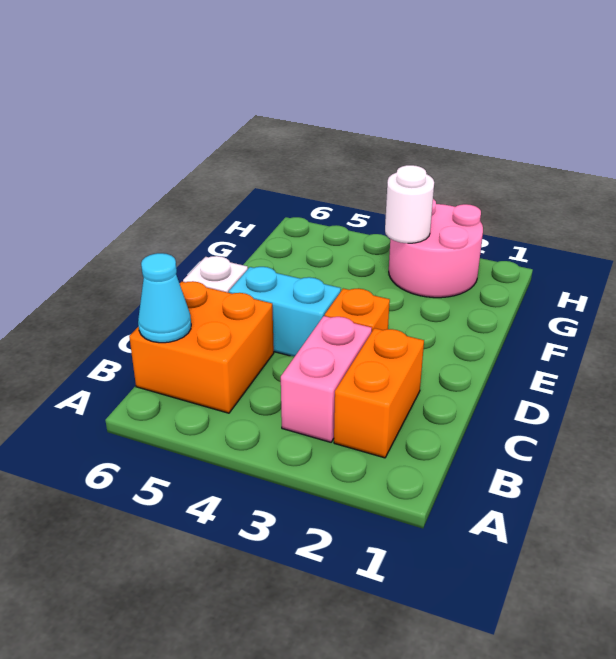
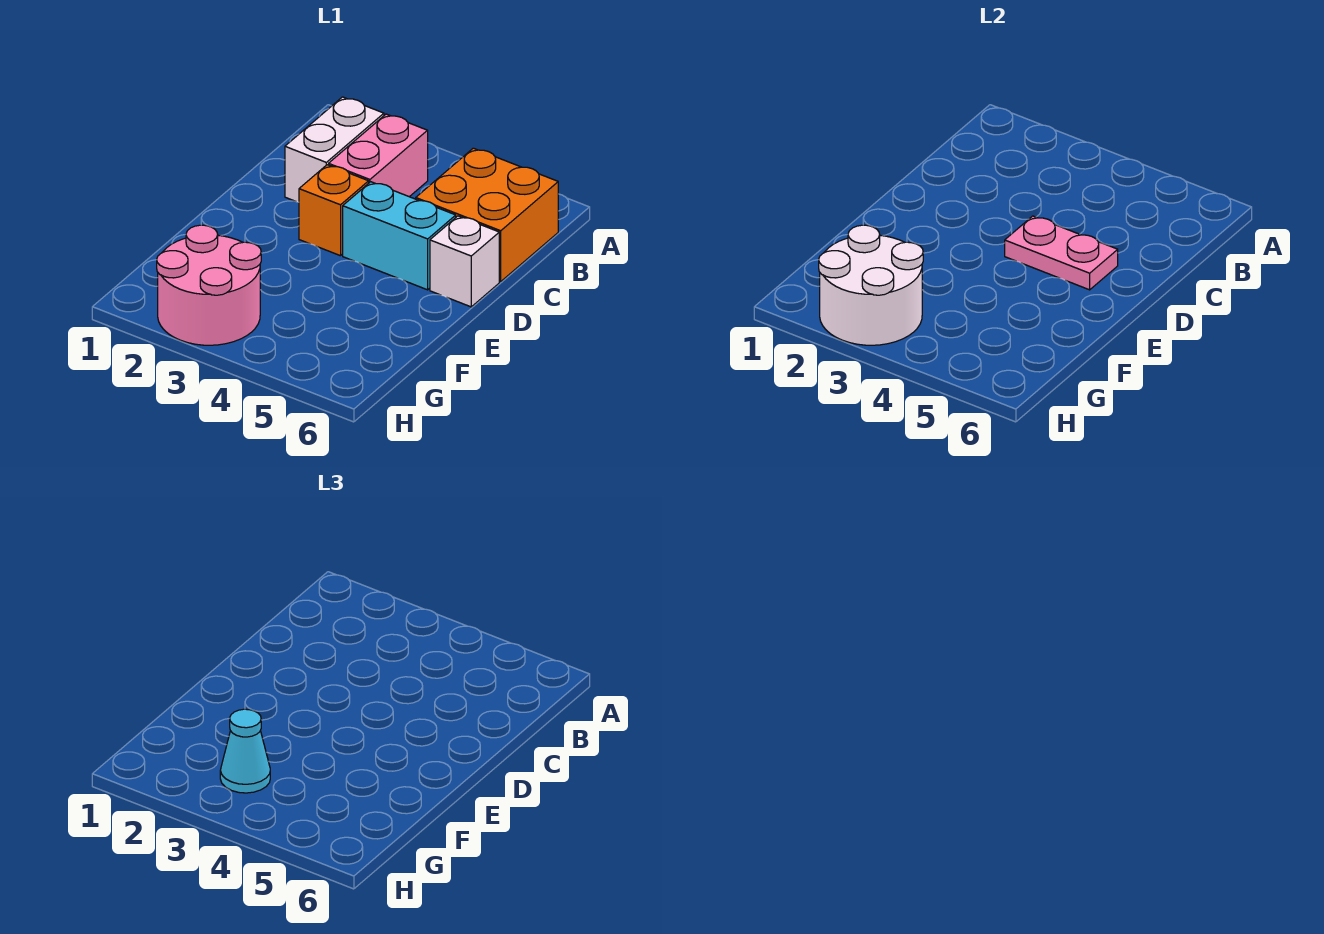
orange brick B2:C2 level 1 -> white brick B2:C2 level 1
cyan cone B6 level 2 -> cyan cone G3 level 3
none -> pink plate D4:D5 level 2
white round brick G3 level 2 -> white round brick G2:H3 level 2

